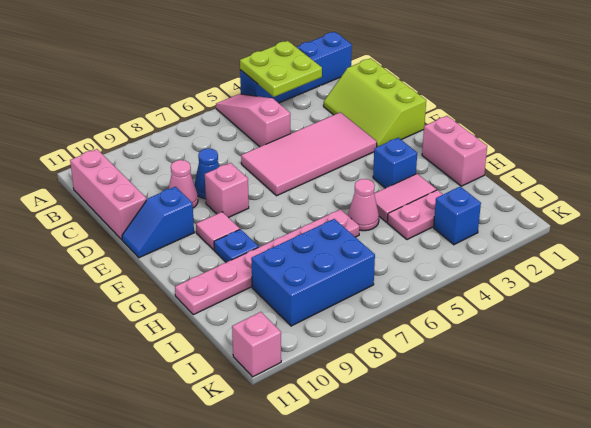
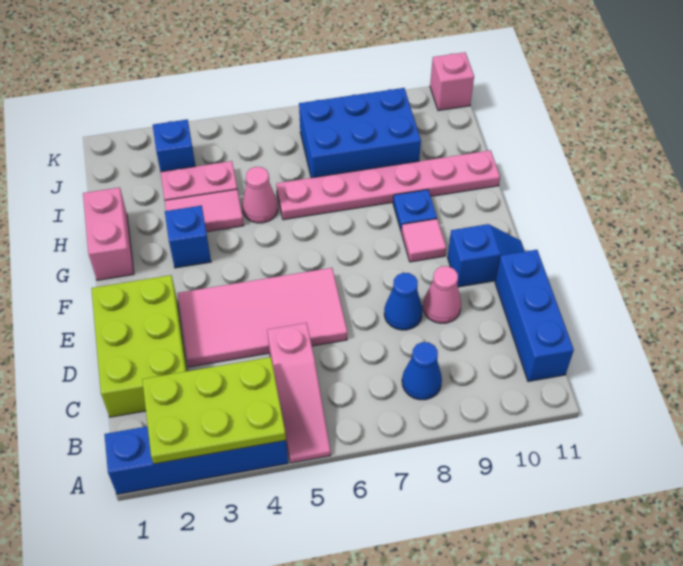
lime plate A3:B4 level 2 -> lime plate A2:B4 level 2
none -> blue cone B8 level 1
pink brick B11:D11 level 1 -> blue brick B11:D11 level 1
lime slope C1:E2 level 1 top 1 -> lime brick C1:E2 level 1
pink brick E8 level 1 -> none

